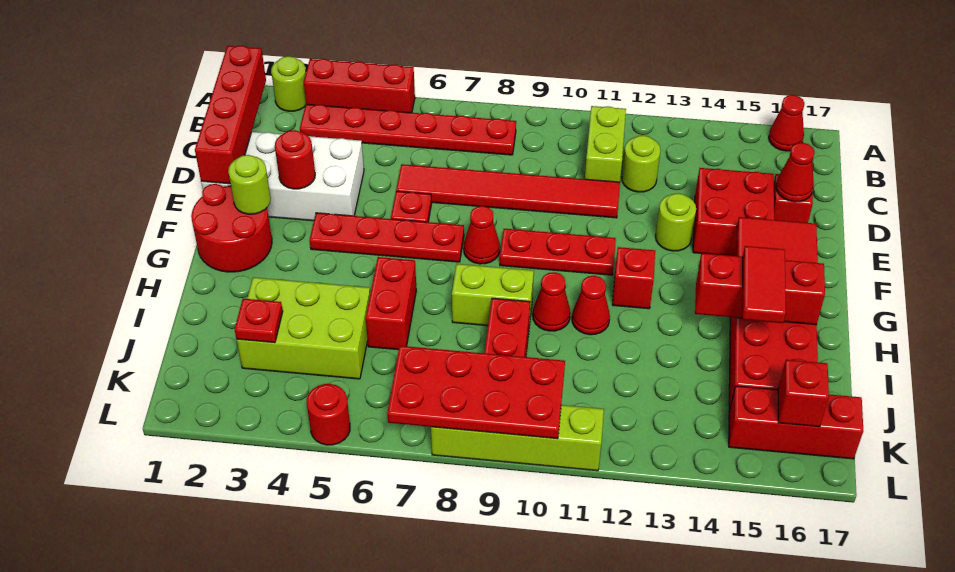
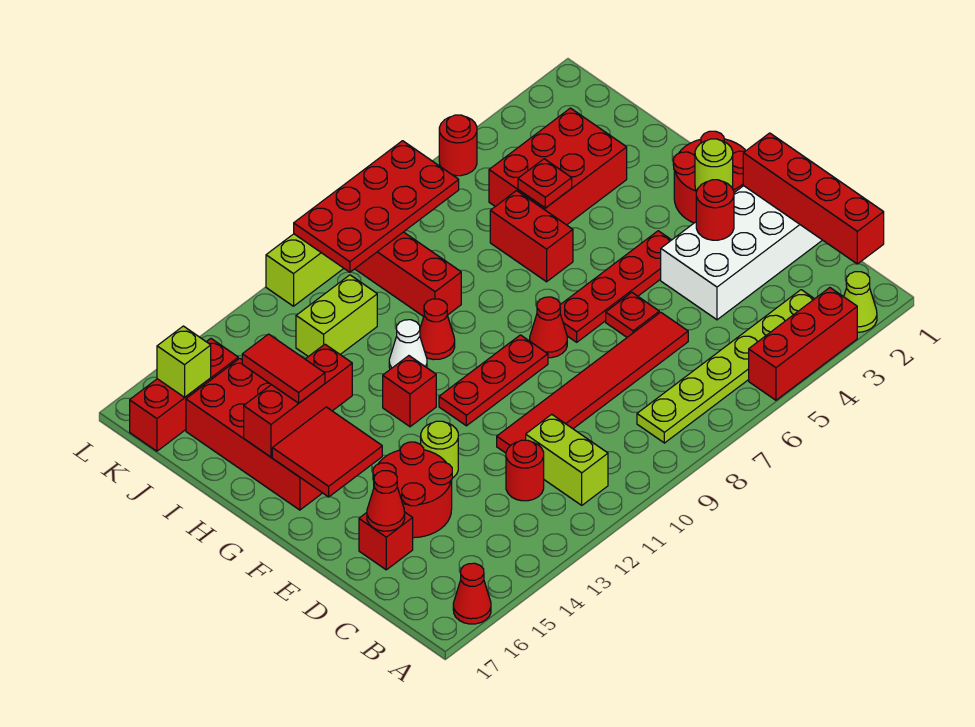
lime round brick A2 level 1 -> lime cone A2 level 1
red plate B3:B8 level 1 -> lime plate B3:B8 level 1
lime round brick C12 level 1 -> red round brick C12 level 1
red brick D14:E15 level 1 -> red round brick D14:E15 level 1
lime brick H8:H9 level 1 -> lime brick J11:J12 level 1
red cone H11 level 1 -> white cone H11 level 1
lime brick I3:J5 level 1 -> red brick I3:J5 level 1
red plate J3 level 2 -> red plate I5 level 2
red brick K16 level 2 -> lime brick K16 level 2

